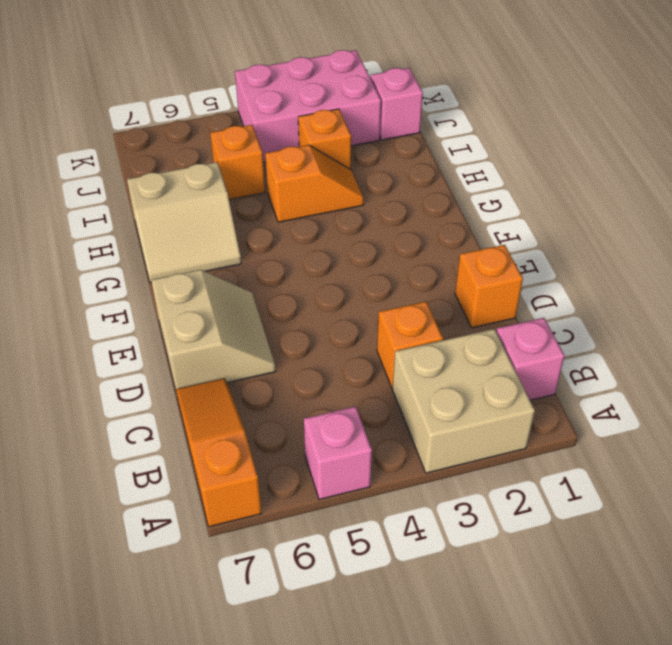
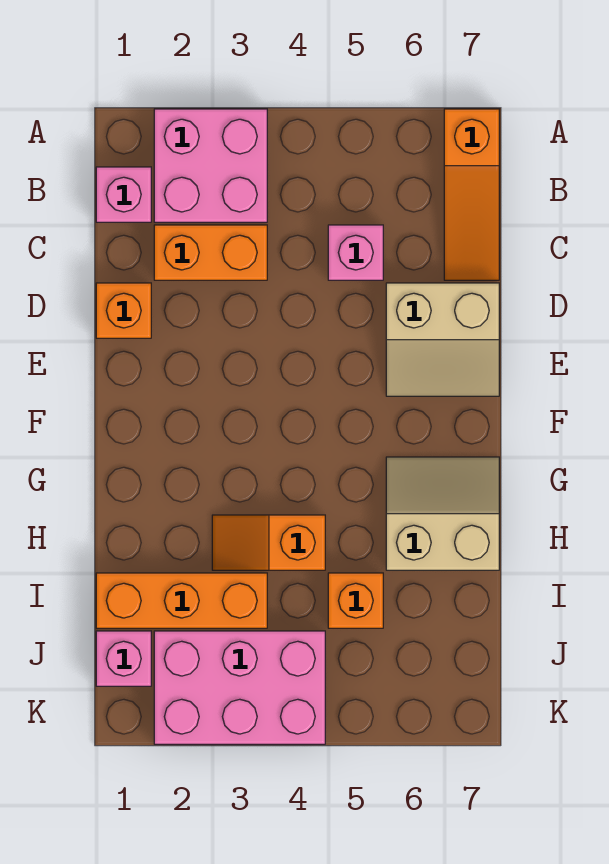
tan brick A2:B3 level 1 -> pink brick A2:B3 level 1
pink brick A5 level 1 -> pink brick C5 level 1
orange brick C3 level 1 -> orange brick C2:C3 level 1
tan slope D6:E7 level 1 top 7 -> tan slope D6:E7 level 1 top D
orange brick I3 level 1 -> orange brick I1:I3 level 1

